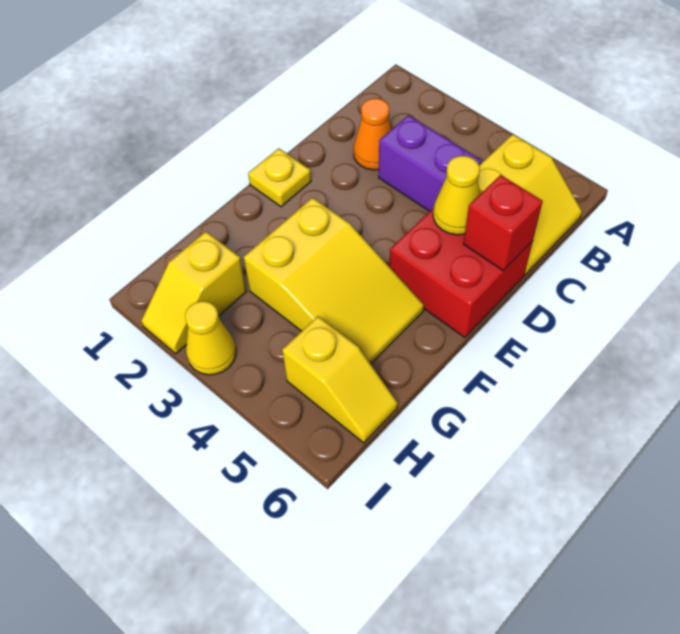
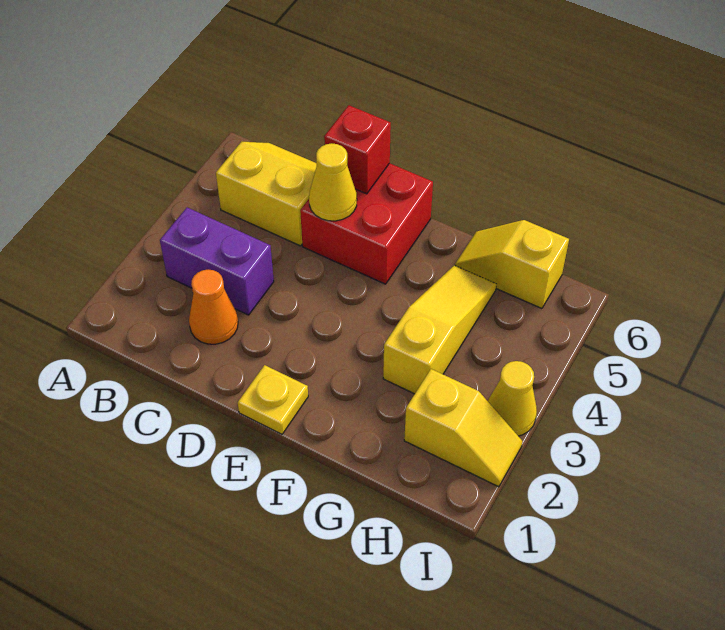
purple brick C3:C4 level 1 -> purple brick B3:C3 level 1
yellow slope F3:G5 level 1 top 3 -> yellow slope G3:G5 level 1 top 3
yellow slope H5:H6 level 1 top 5 -> yellow slope G6:H6 level 1 top H

